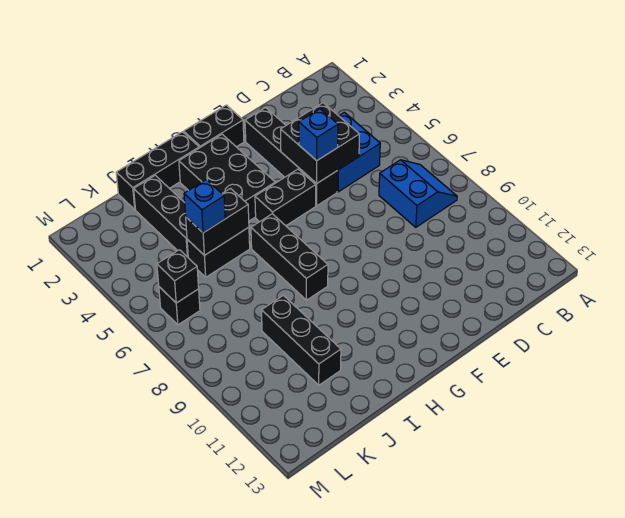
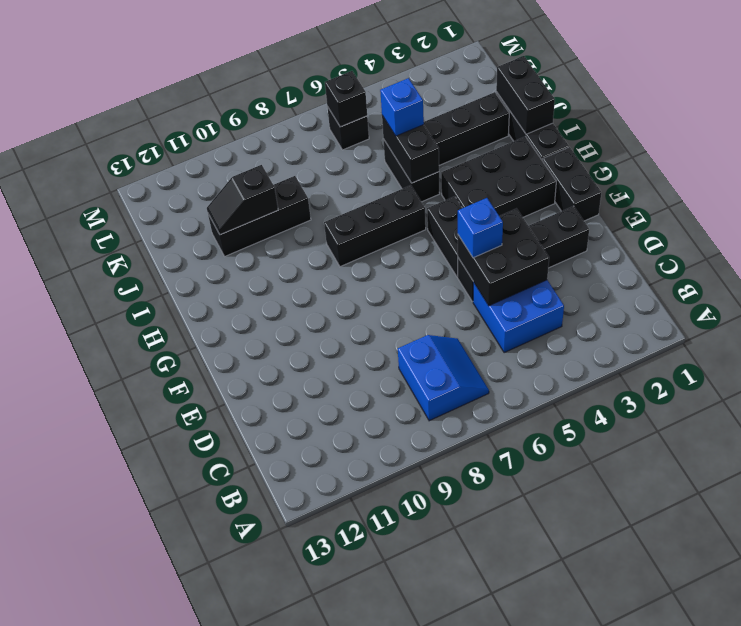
blue slope B7:C8 level 1 top C -> blue slope B7:C8 level 1 top 8
none -> black brick I1:J1 level 2
none -> black slope J10:J11 level 2 top 10

